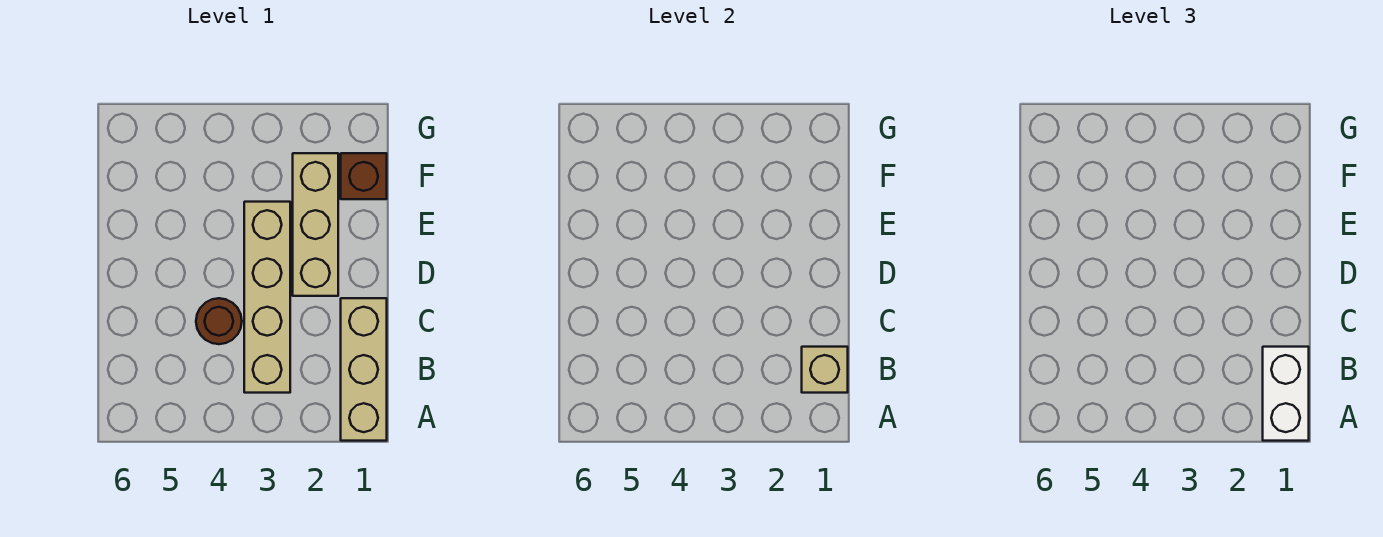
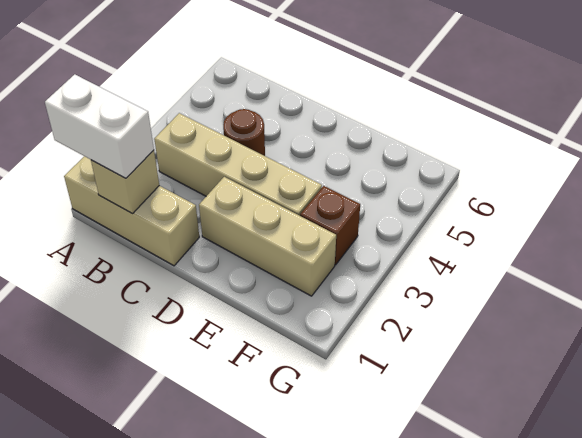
brown brick F1 level 1 -> brown brick F3 level 1

